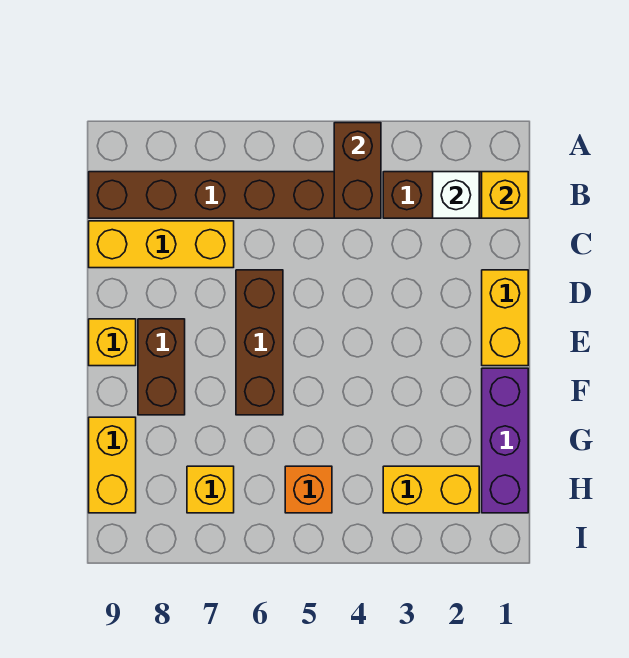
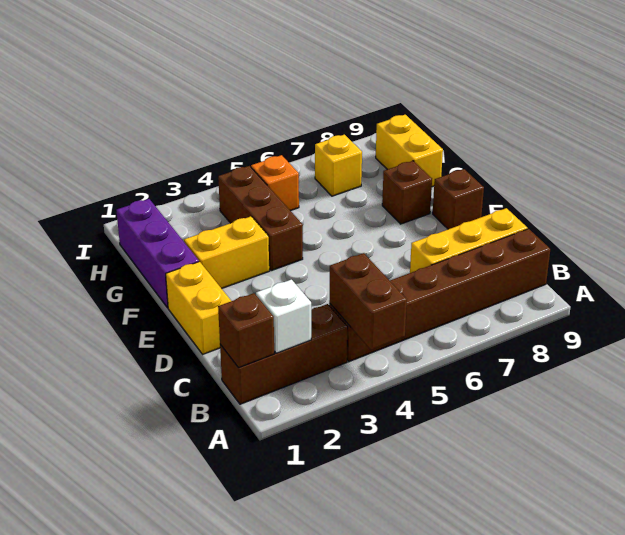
yellow brick B1 level 2 -> brown brick B1 level 2
brown brick D6:F6 level 1 -> brown brick F4:H4 level 1
brown brick E8:F8 level 1 -> brown brick F8 level 1
yellow brick E9 level 1 -> brown brick E9 level 1
yellow brick H2:H3 level 1 -> yellow brick F2:F3 level 1

